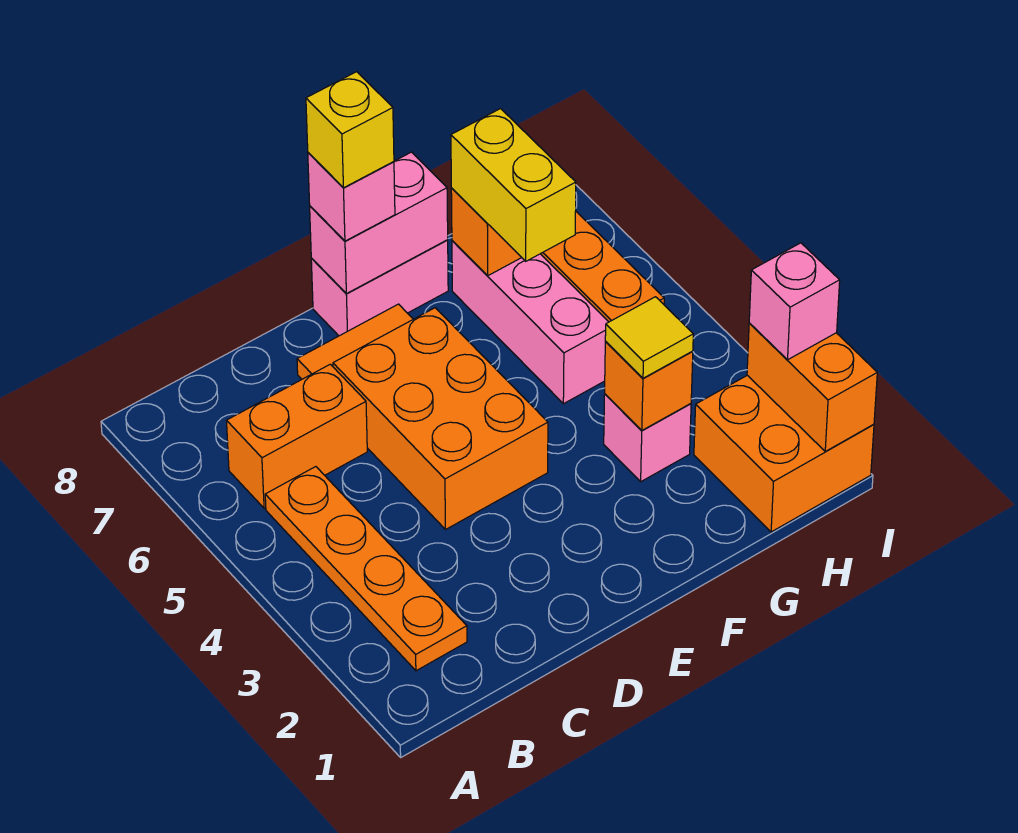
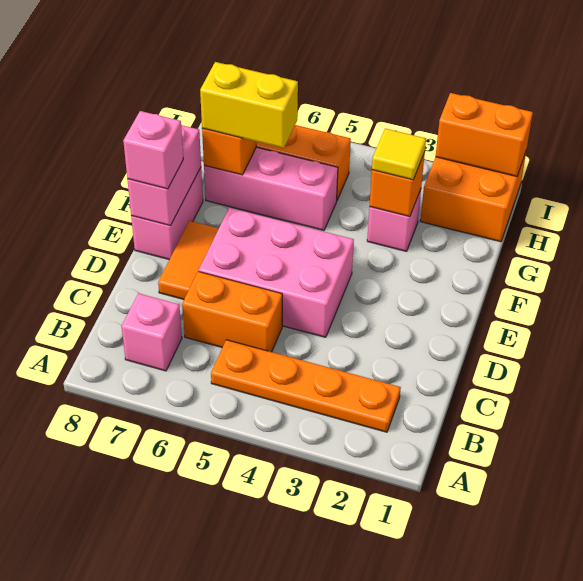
orange brick B6:C6 level 1 -> orange brick C5:C6 level 1
orange brick D4:E6 level 1 -> pink brick D4:E6 level 1
yellow brick E8 level 4 -> none
pink brick I2 level 3 -> pink brick B7 level 1

